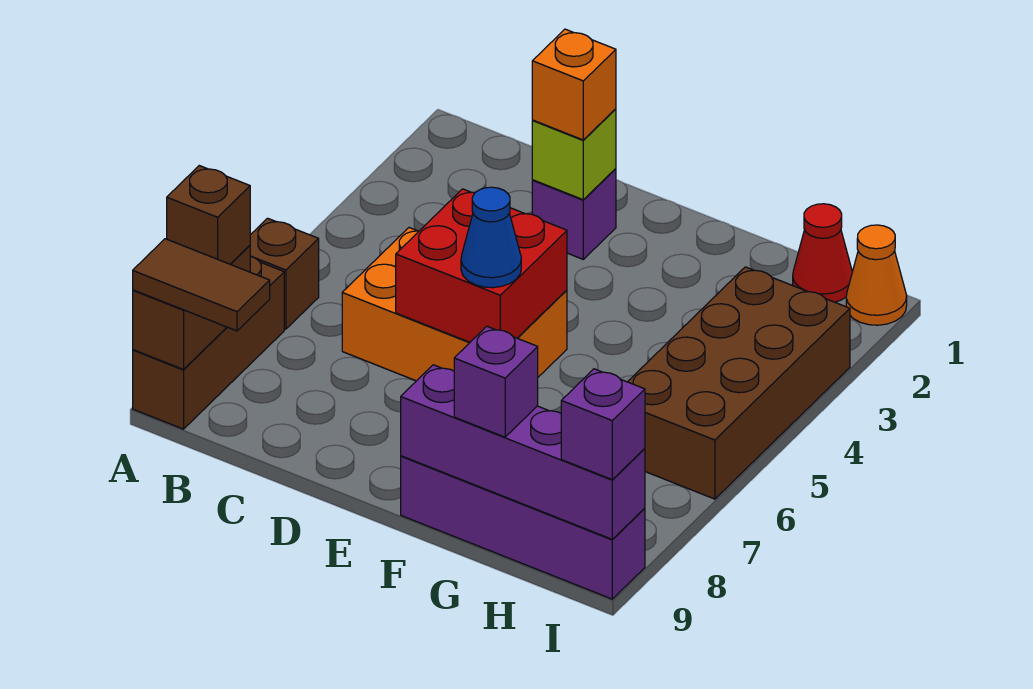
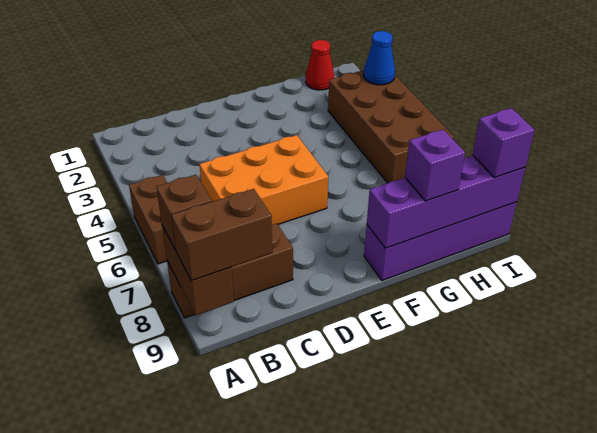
brown brick A6 level 1 -> brown brick A5:A6 level 1
brown brick A7:A9 level 1 -> brown brick A8:C8 level 1
brown tile A9:B9 level 3 -> brown brick A9:B9 level 3
purple brick D2 level 1 -> none
lime brick D2 level 2 -> none
orange brick D2 level 3 -> none
red brick D5:E6 level 2 -> none
blue cone E6 level 3 -> blue cone I3 level 2
orange cone I1 level 1 -> none

